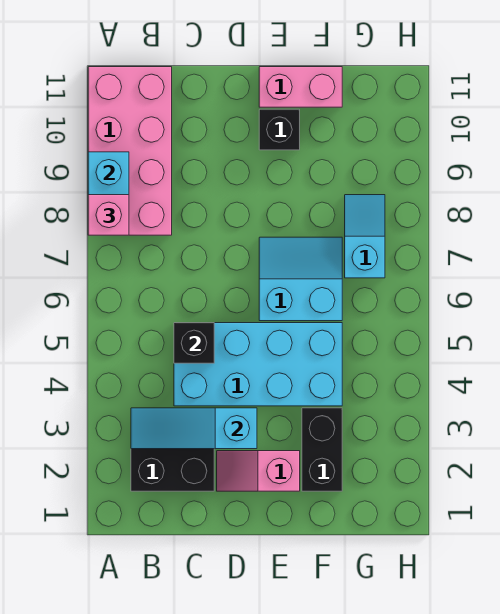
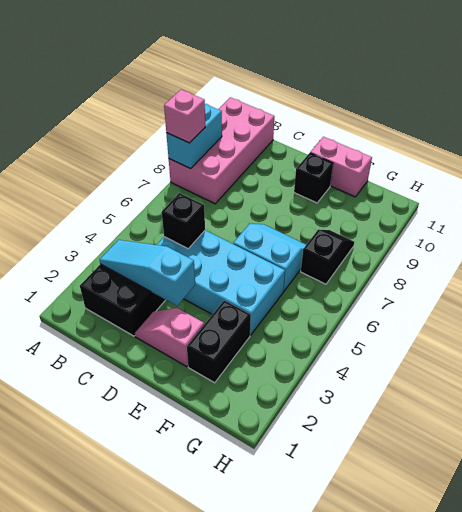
cyan slope G7:G8 level 1 top 7 -> black slope G7:G8 level 1 top 7

